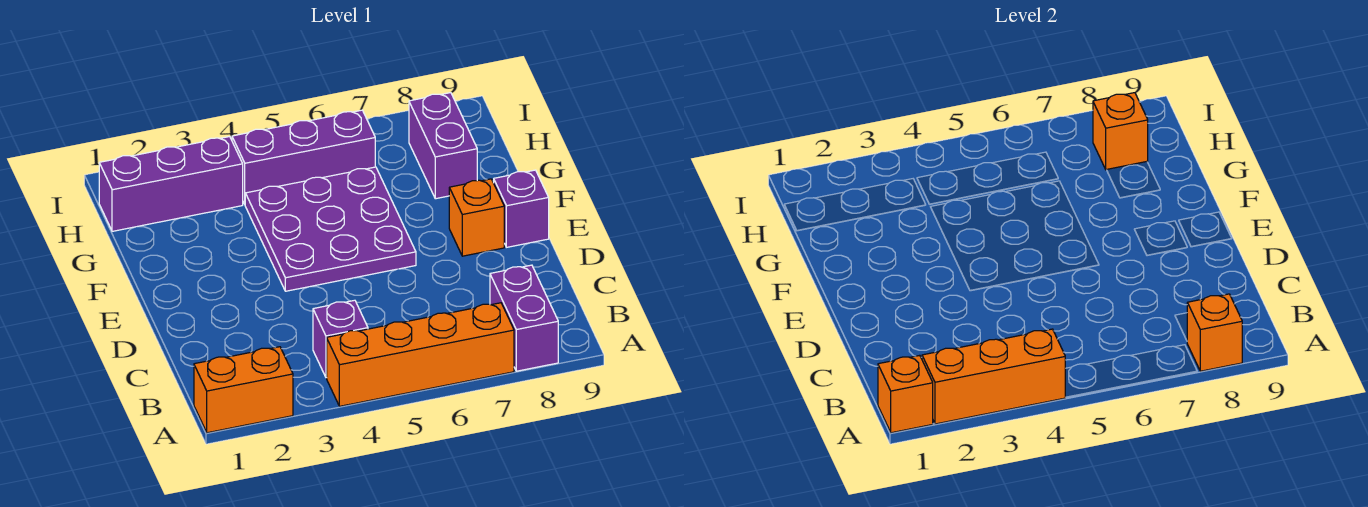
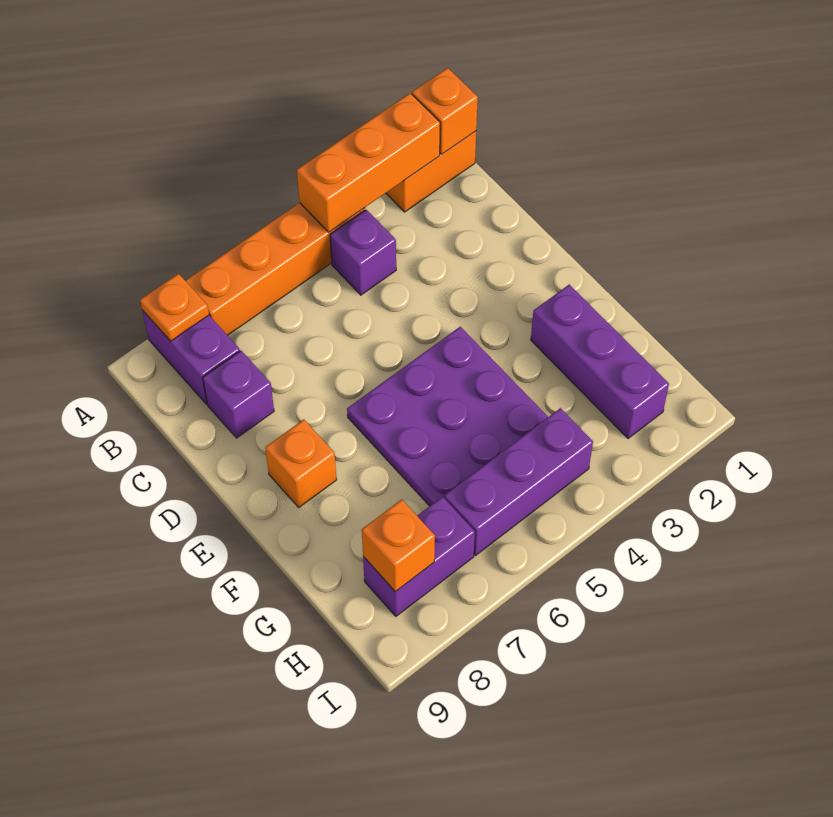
orange brick A8 level 2 -> orange plate A8 level 2
purple brick E9 level 1 -> purple brick C8 level 1
purple brick G8:H8 level 1 -> purple brick H7:H8 level 1
purple brick H1:H3 level 1 -> purple brick F2:H2 level 1

